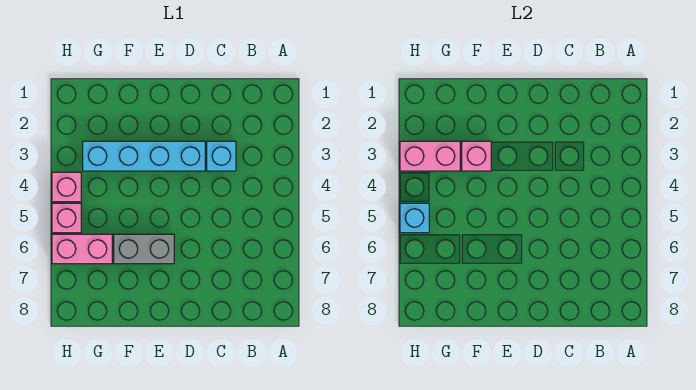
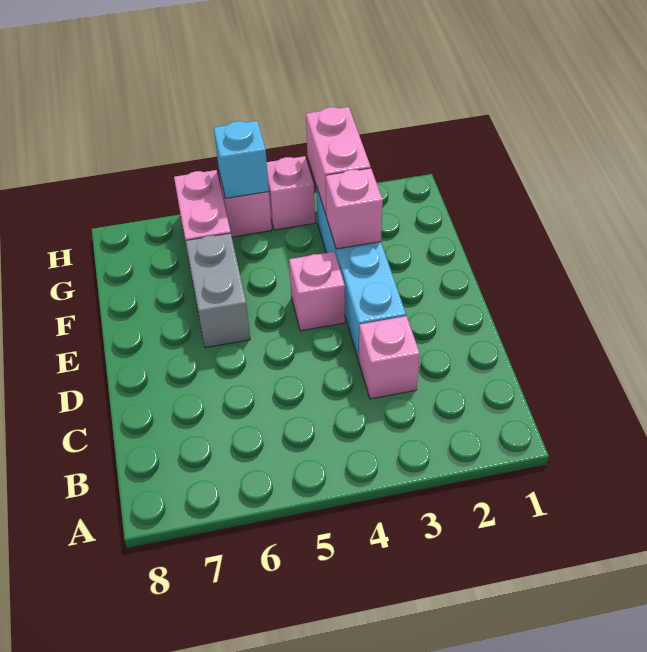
cyan brick C3 level 1 -> pink brick C3 level 1
none -> pink brick E4 level 1

